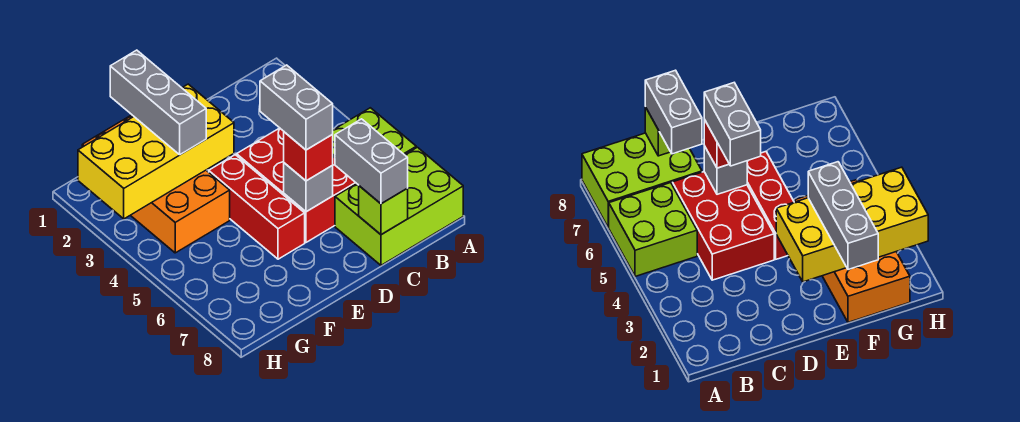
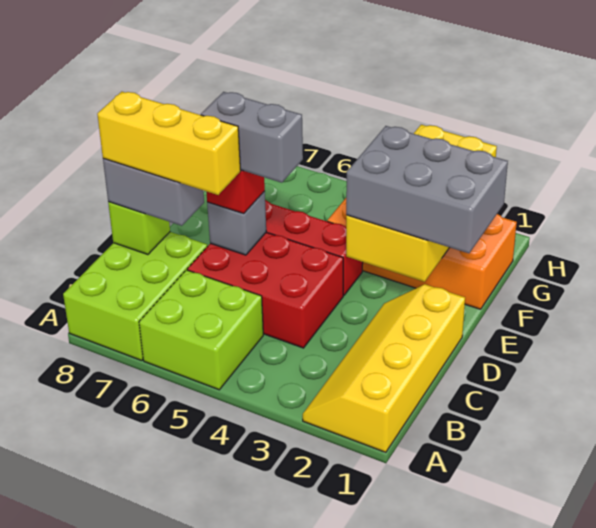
none -> yellow slope A1:D2 level 1 top 1
none -> yellow brick C6:C8 level 4
grey brick F1:F3 level 3 -> grey brick E1:F3 level 3

